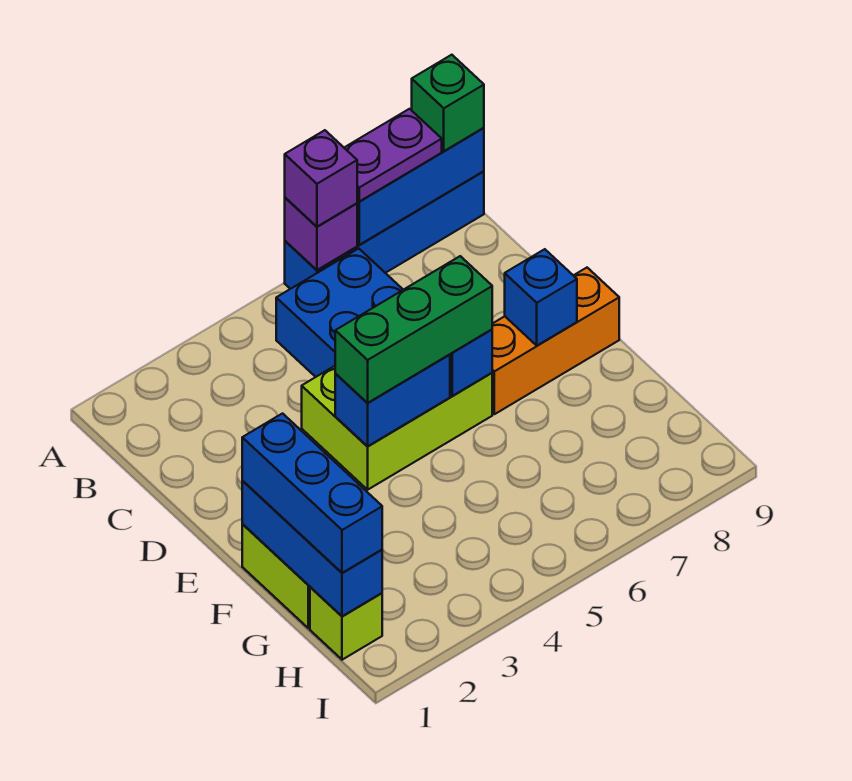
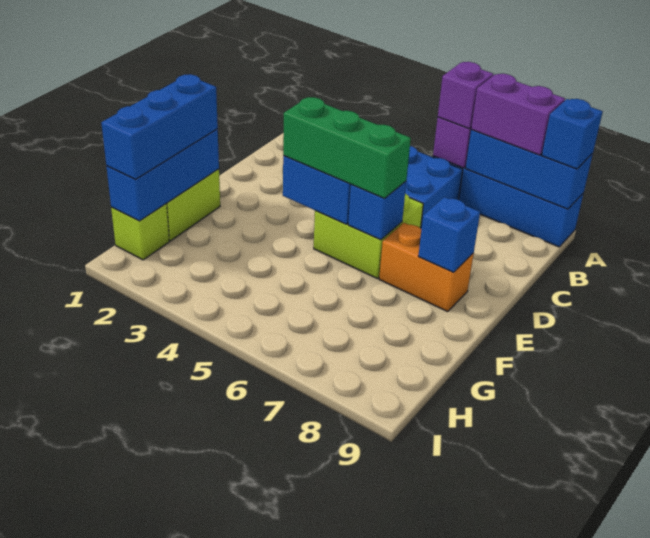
purple plate A7:A8 level 3 -> purple brick A7:A8 level 3
green brick A9 level 3 -> blue brick A9 level 3
lime brick D4:E6 level 1 -> lime brick D5:E6 level 1
orange brick E7:E9 level 1 -> orange brick E7:E8 level 1

